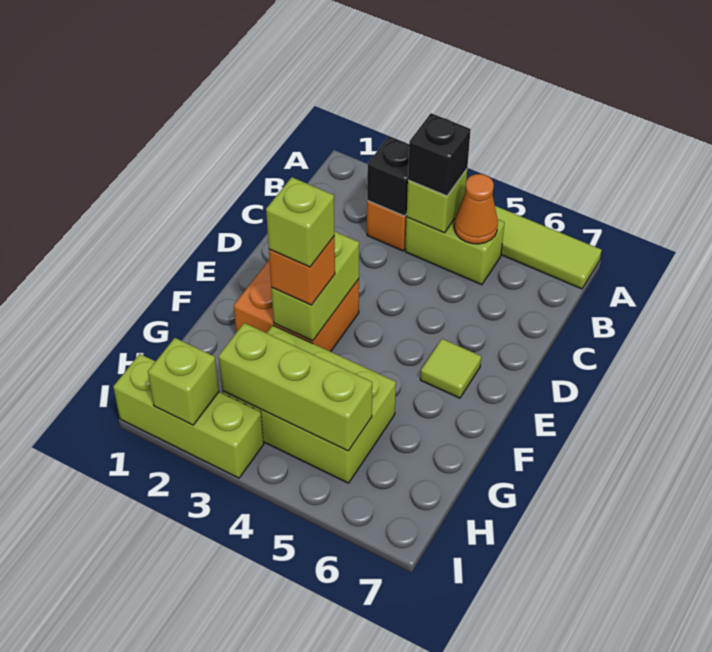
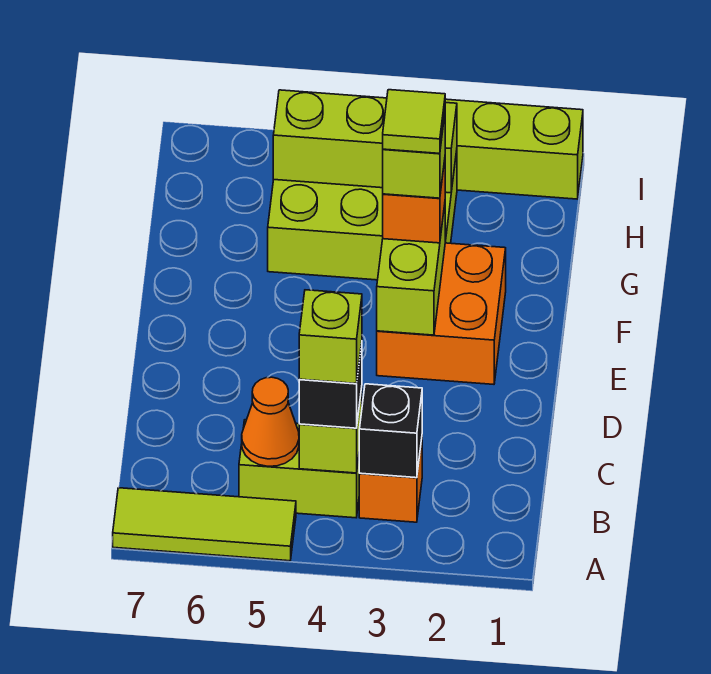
lime tile E6 level 1 -> lime tile F3 level 5
lime brick I2 level 2 -> lime brick B4 level 4

